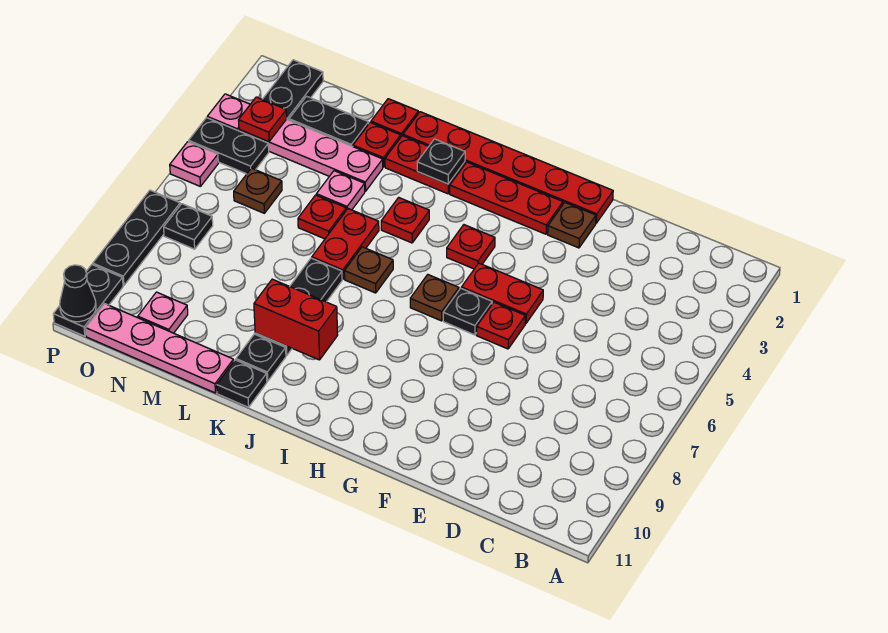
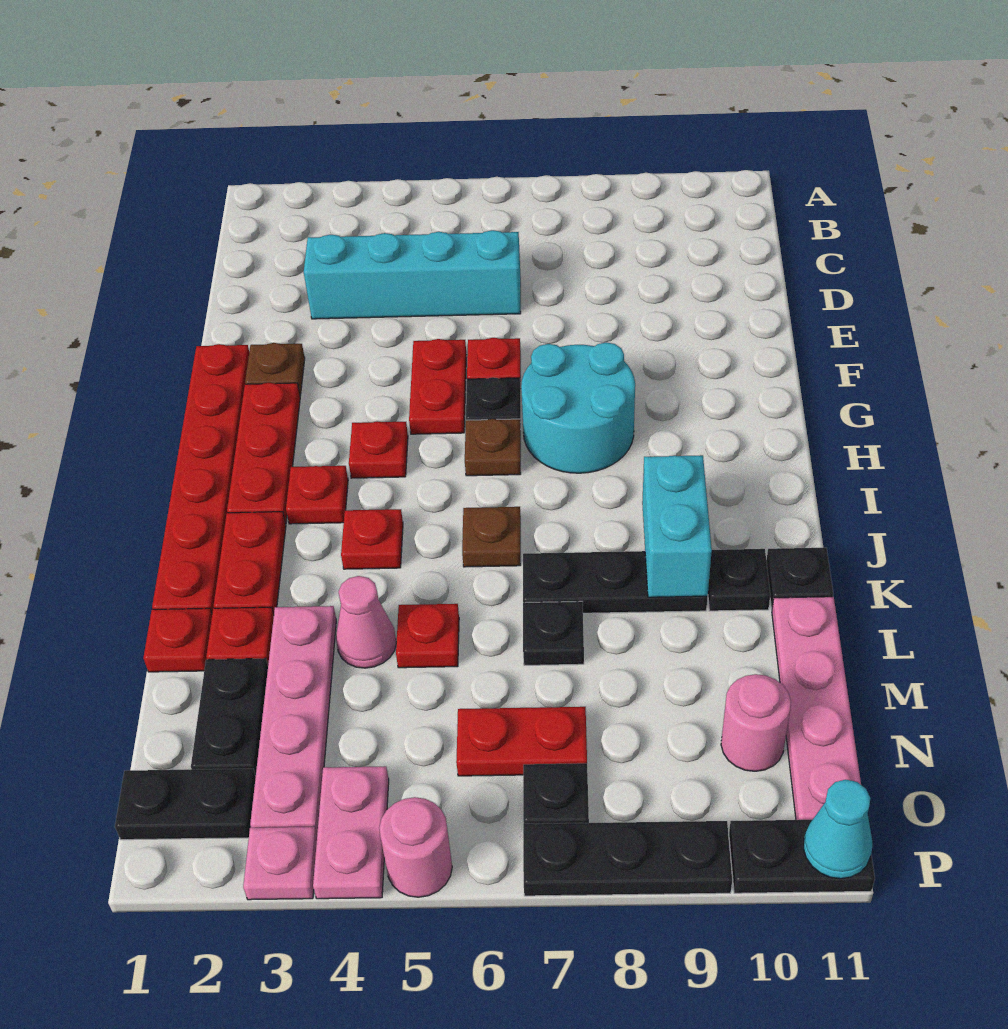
none -> cyan brick D3:D6 level 1
none -> cyan round brick G7:H8 level 1
black plate J2 level 2 -> black plate L7 level 1
red brick J9:K9 level 2 -> cyan brick J9:K9 level 2
red plate K5:K6 level 1 -> red plate N6:N7 level 1
pink plate L4 level 1 -> pink cone L4 level 1
brown plate N5 level 1 -> none
pink plate N10 level 1 -> pink round brick N10 level 1
red plate O3 level 2 -> red plate I3 level 1
black plate O4:P4 level 1 -> pink plate O4:P4 level 1
pink plate P5 level 1 -> pink round brick P5 level 1
black cone P11 level 2 -> cyan cone P11 level 2

